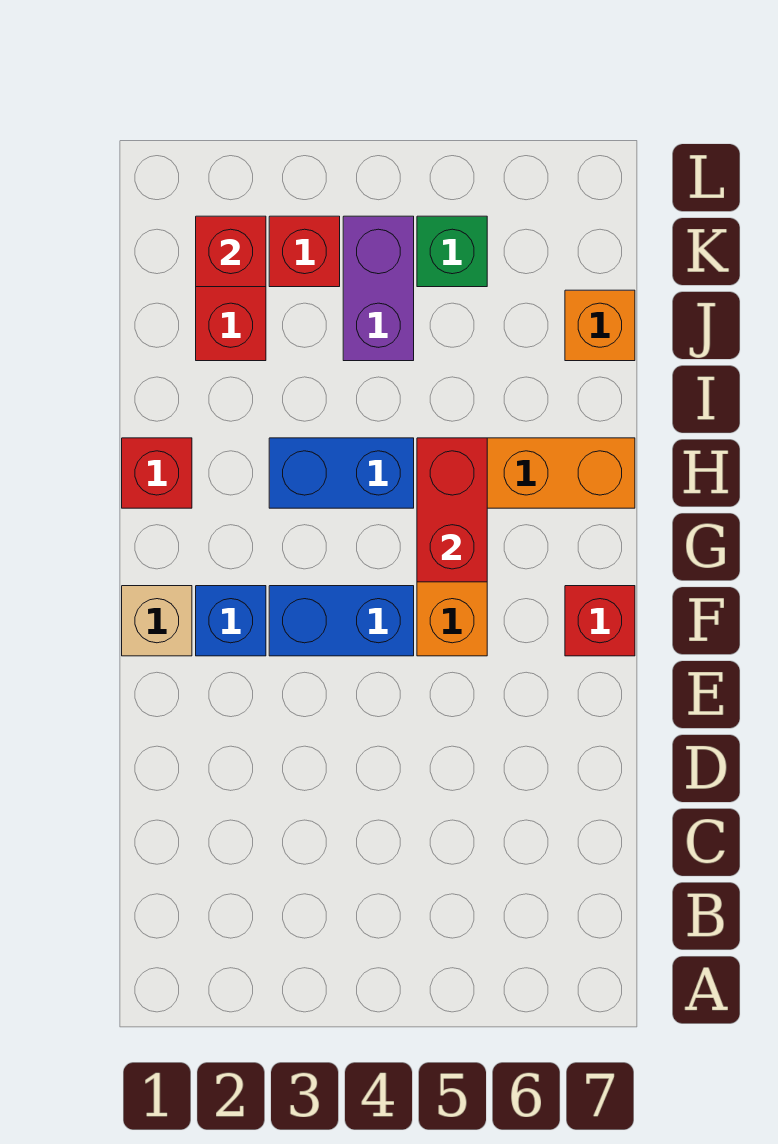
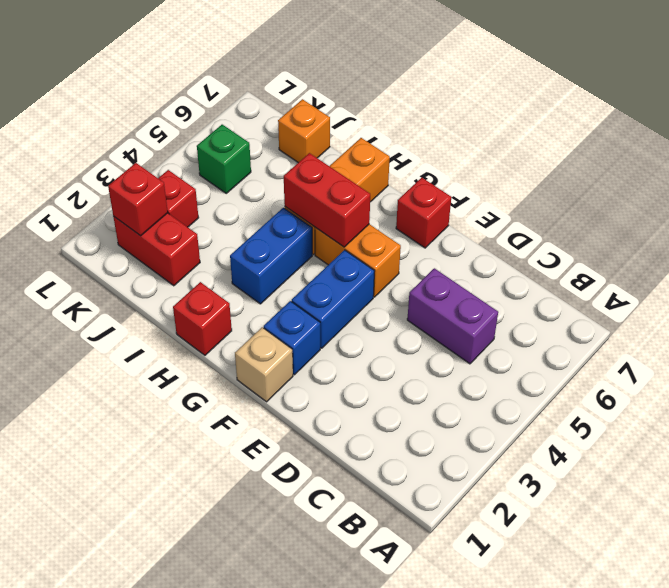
purple brick J4:K4 level 1 -> purple brick C5:D5 level 1

